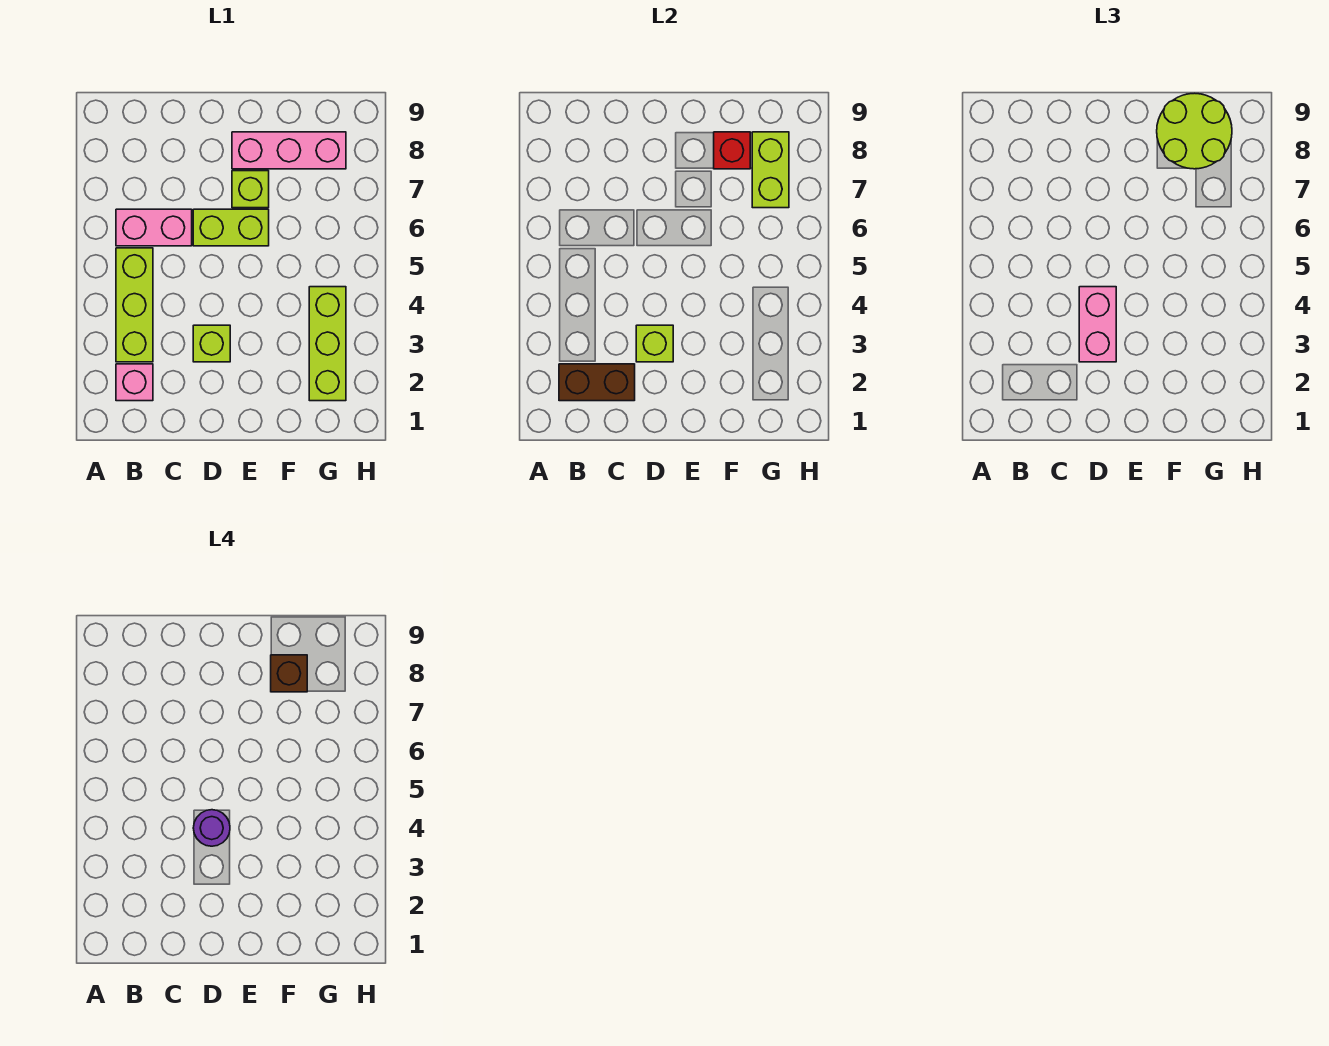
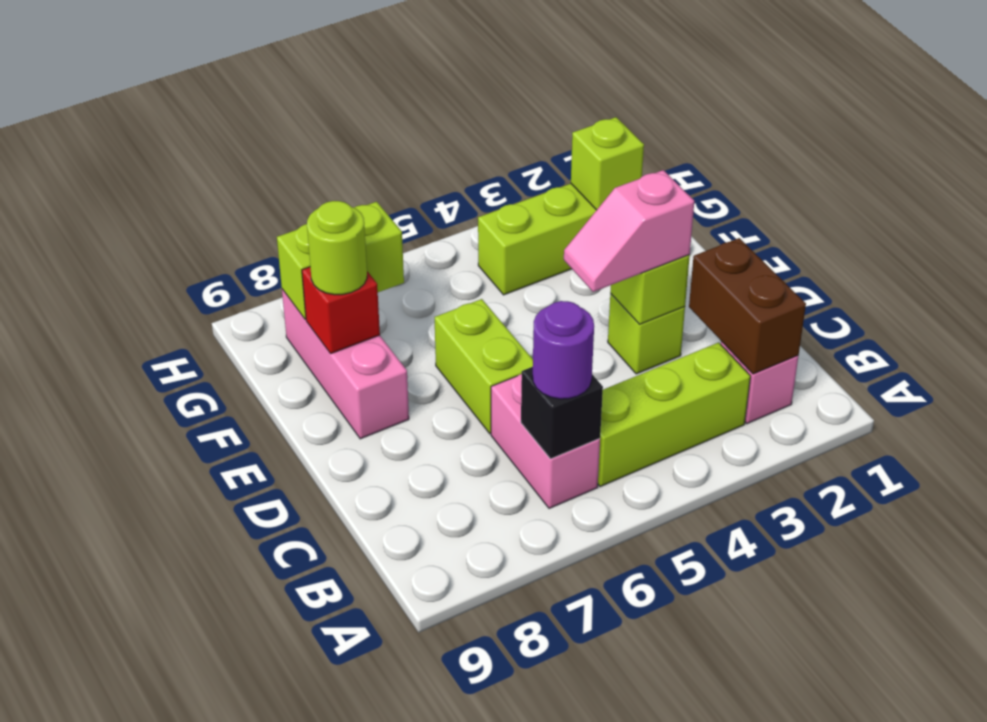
none -> black brick B6 level 2
pink brick D3:D4 level 3 -> pink slope D3:D4 level 3 top 3
purple round brick D4 level 4 -> purple round brick B6 level 3
lime brick E7 level 1 -> lime brick G2 level 2
lime round brick F8:G9 level 3 -> lime round brick F8 level 3
brown brick F8 level 4 -> none

